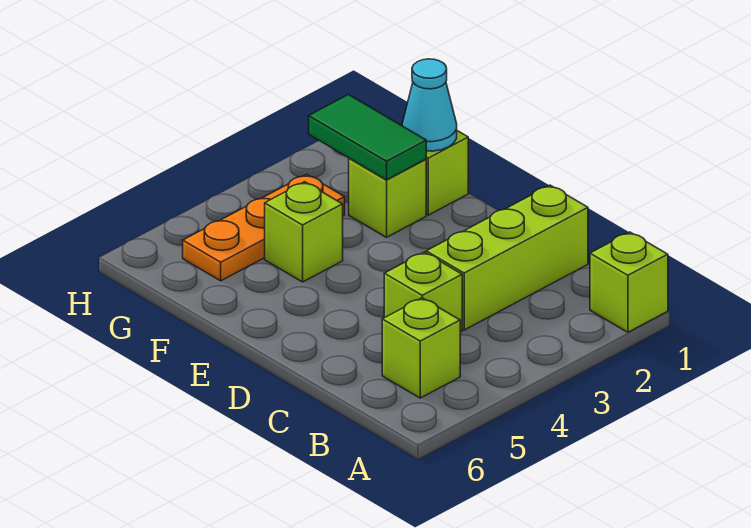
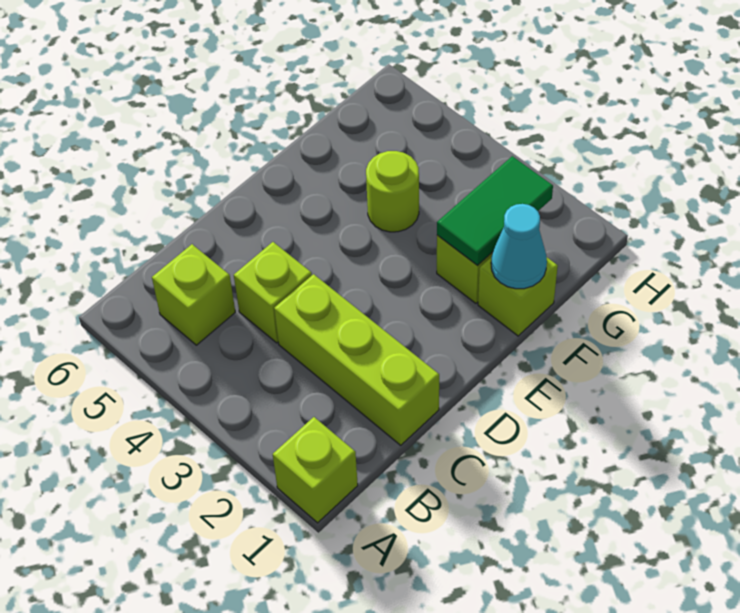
lime brick F4 level 1 -> lime round brick F4 level 1
orange plate G3:G5 level 1 -> none

